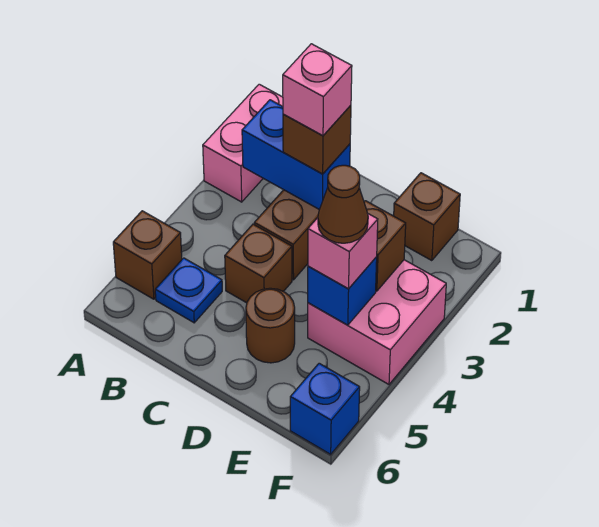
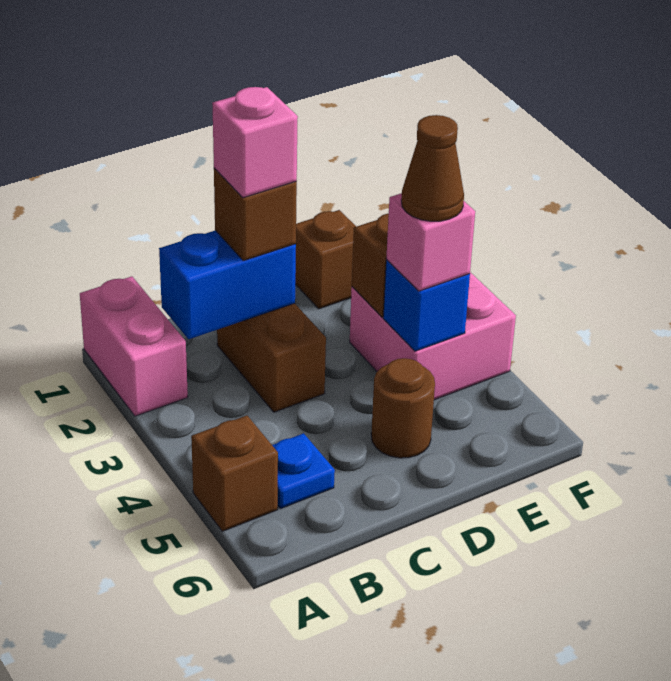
brown brick C4 level 1 -> none
blue brick F6 level 1 -> none

